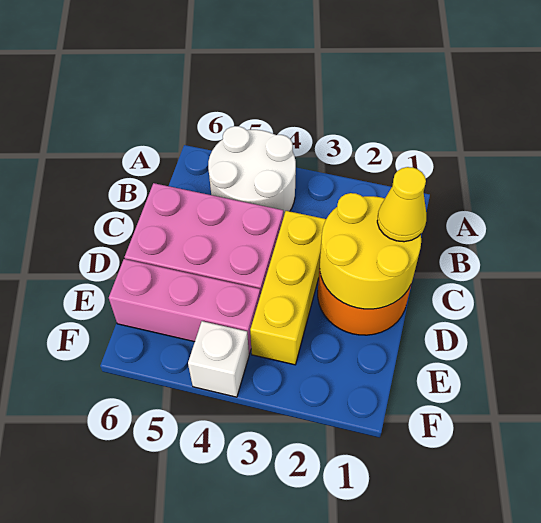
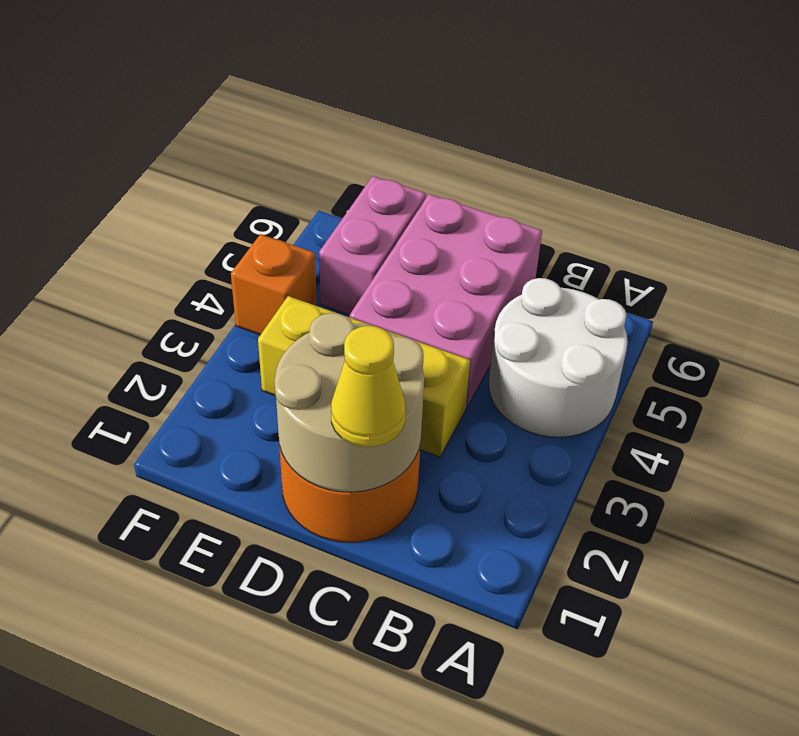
yellow round brick C1:D2 level 2 -> tan round brick C1:D2 level 2
pink brick E4:E6 level 1 -> pink brick E5:E6 level 1
white brick F4 level 1 -> orange brick F4 level 1

